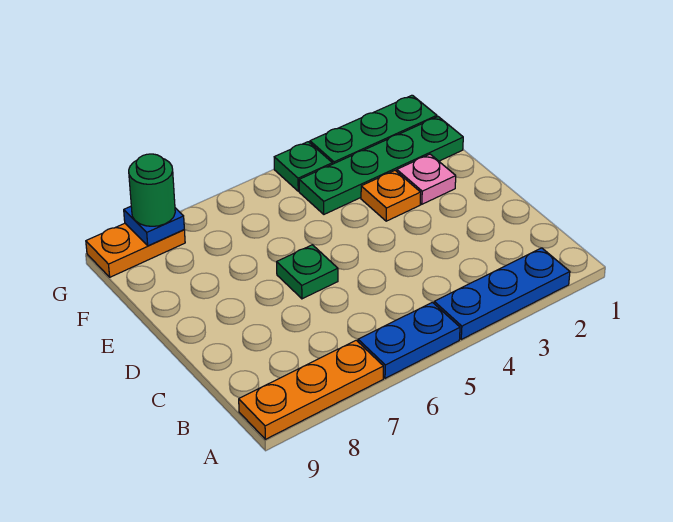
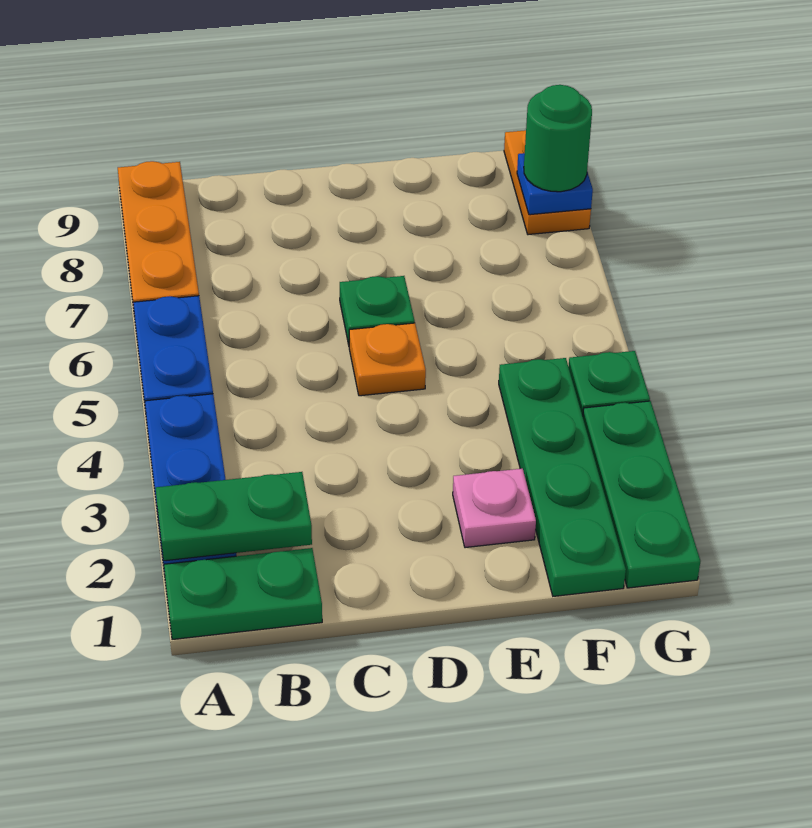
none -> green plate A1:B1 level 1
none -> green plate A2:B2 level 2
orange plate E3 level 1 -> orange plate D5 level 1

